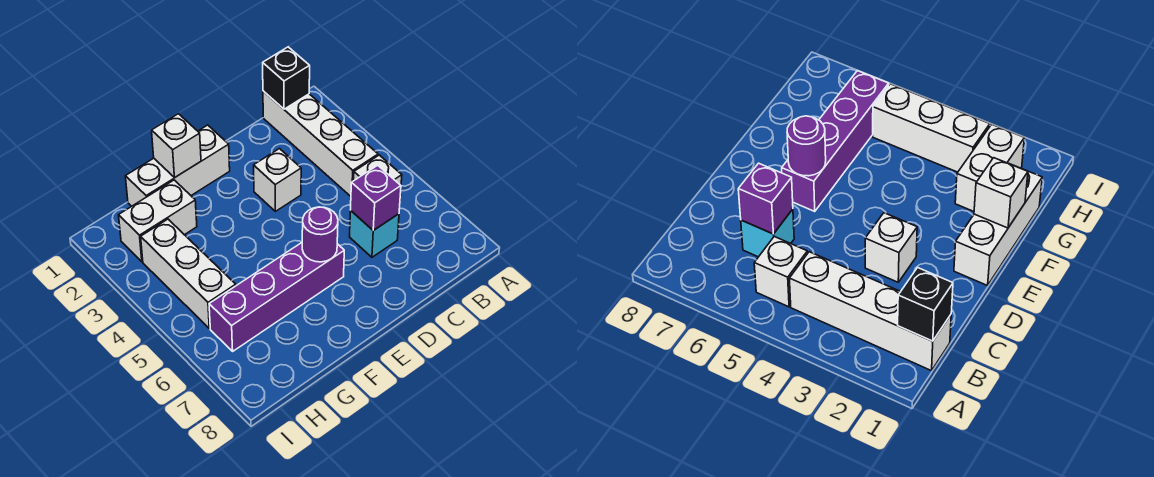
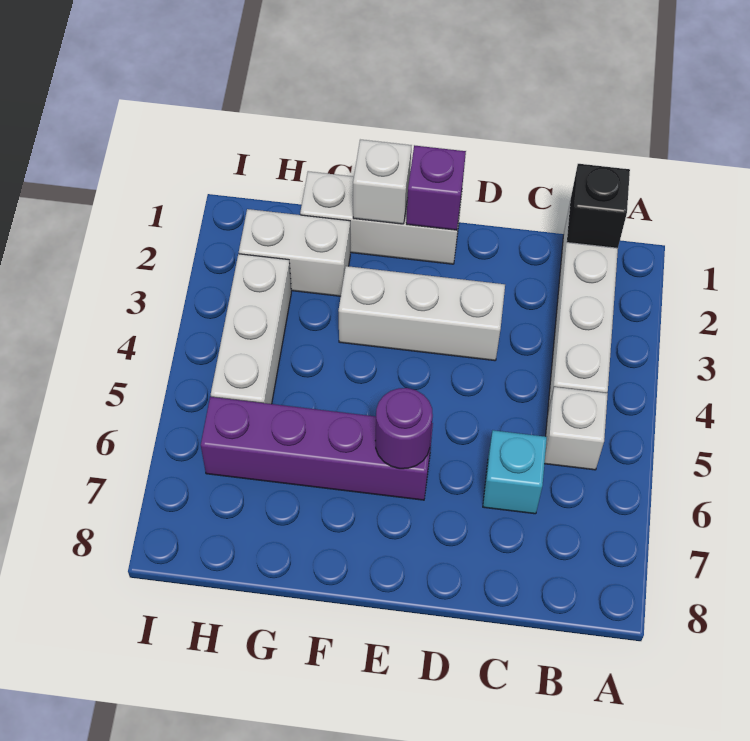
purple brick C6 level 2 -> purple brick E1 level 2
white brick D3 level 1 -> white brick D3:F3 level 1

